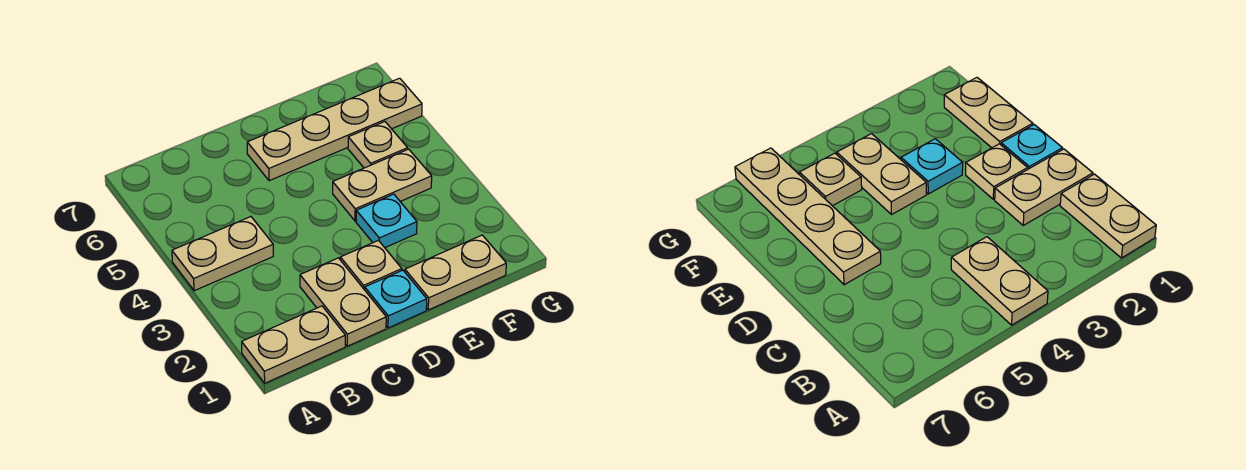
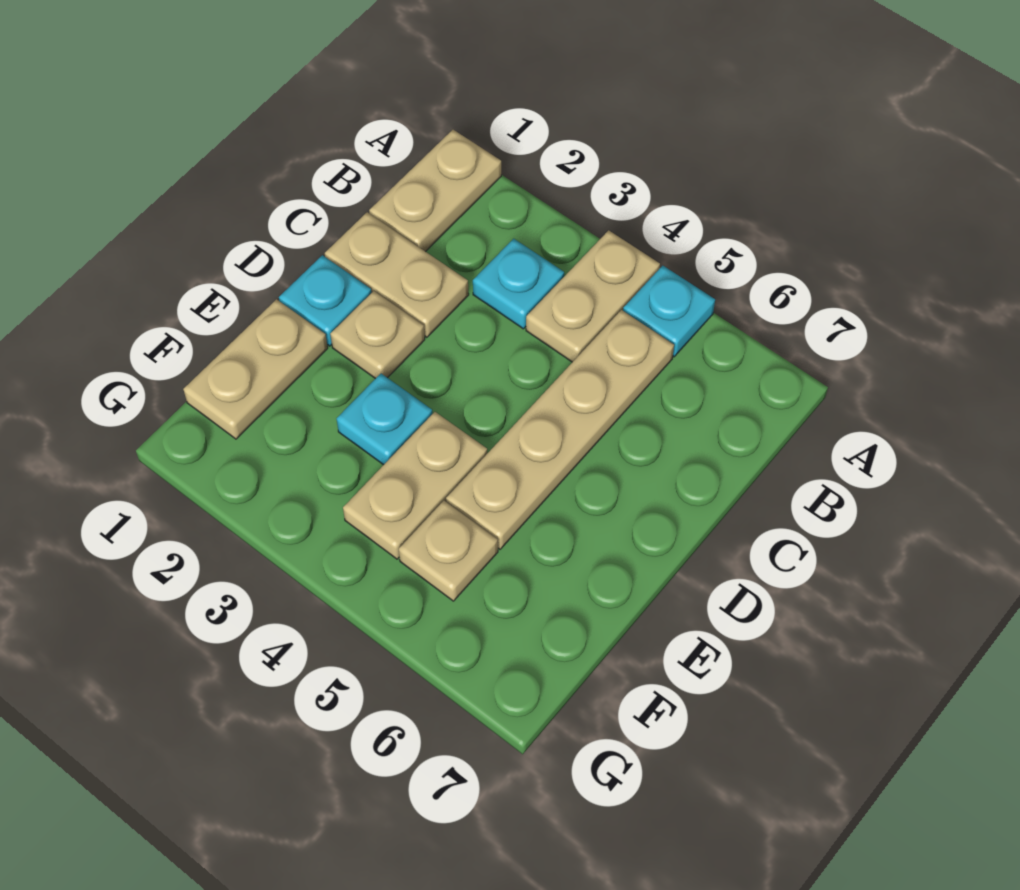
none -> cyan plate A5 level 1
none -> cyan plate B3 level 1
tan plate D6:G6 level 1 -> tan plate B5:E5 level 1

